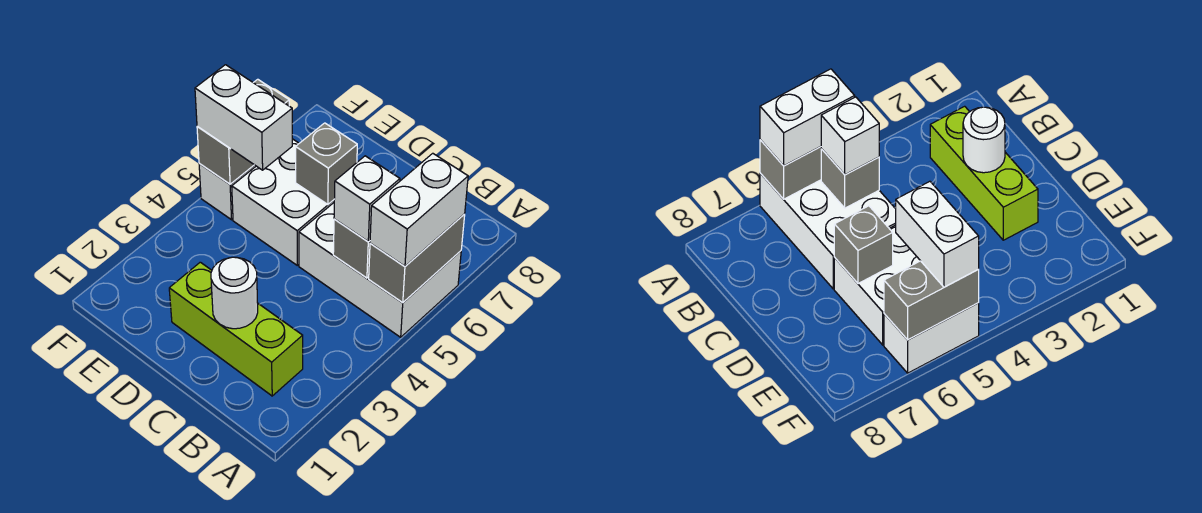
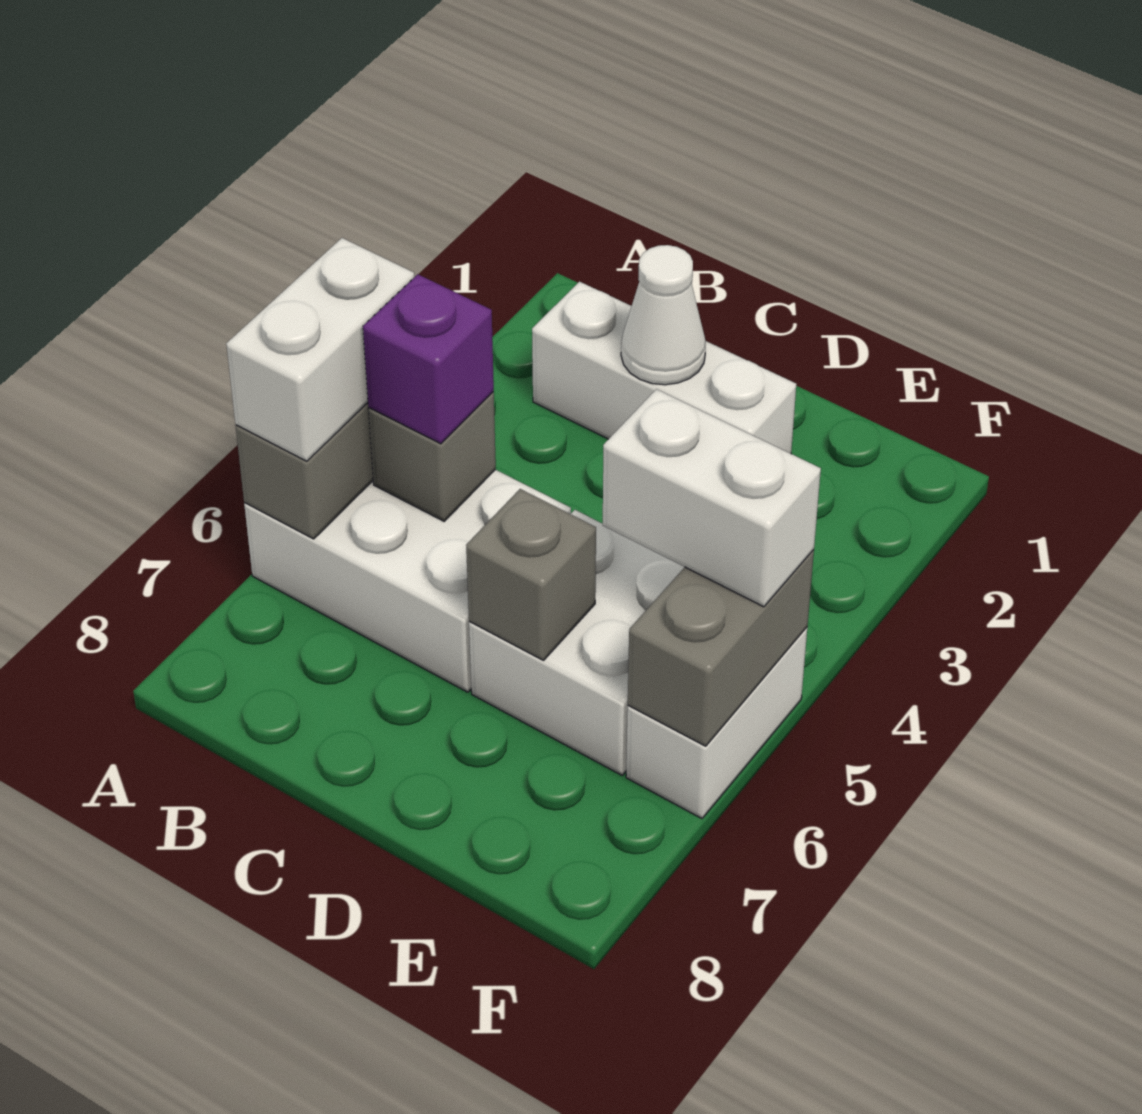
lime brick B2:D2 level 1 -> white brick B2:D2 level 1
white brick B5 level 3 -> purple brick B5 level 3
white round brick C2 level 2 -> white cone C2 level 2

